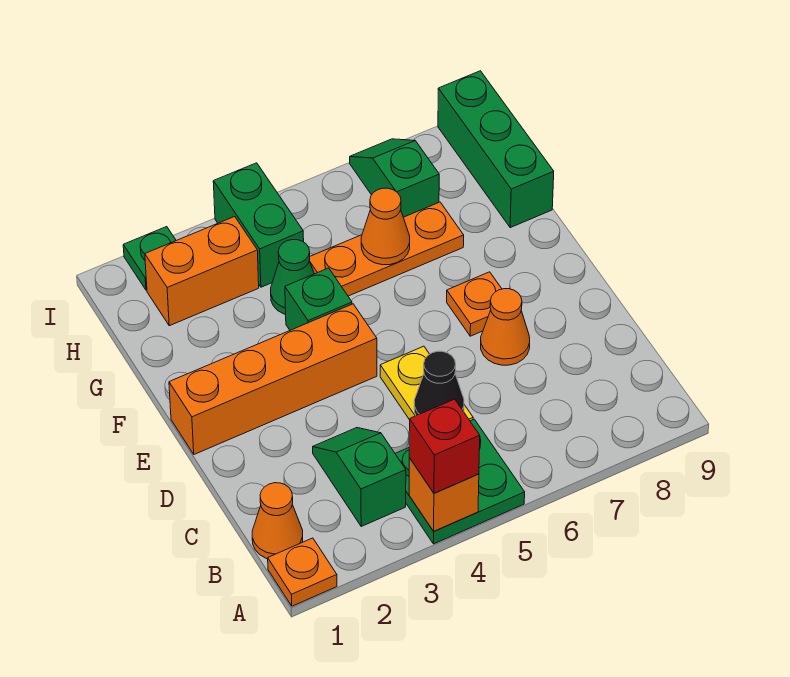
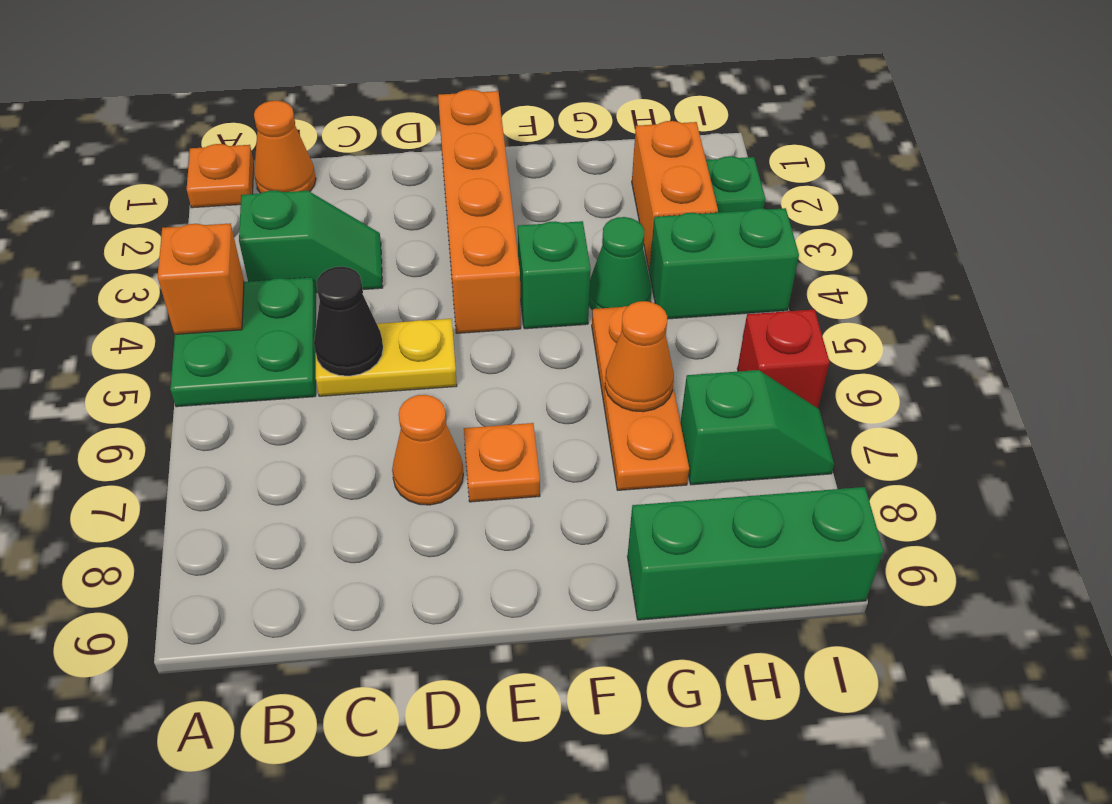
red brick A4 level 3 -> red brick I6 level 1

